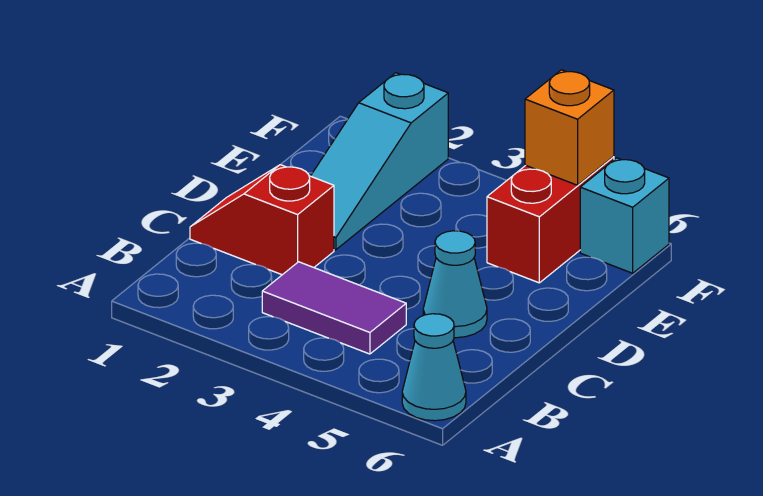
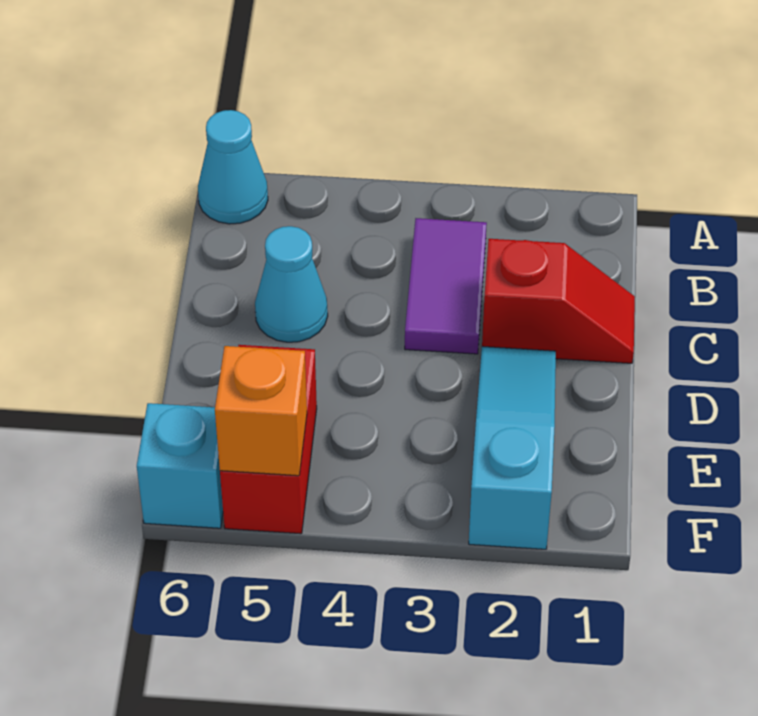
purple tile B3:B4 level 1 -> purple tile B3:C3 level 1

